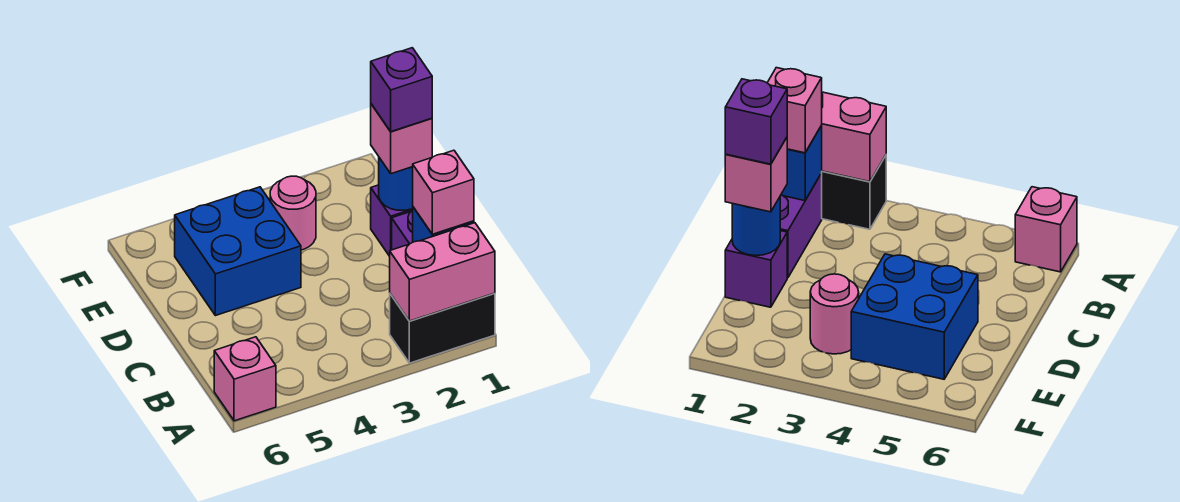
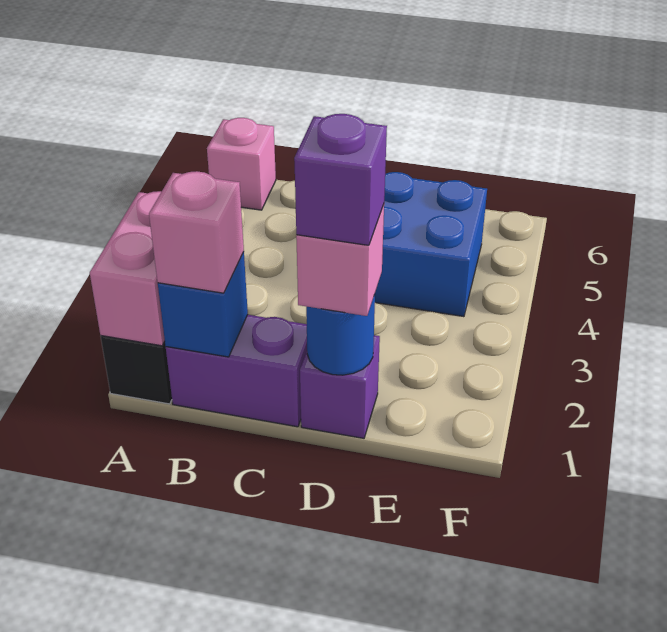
pink round brick E3 level 1 -> none

